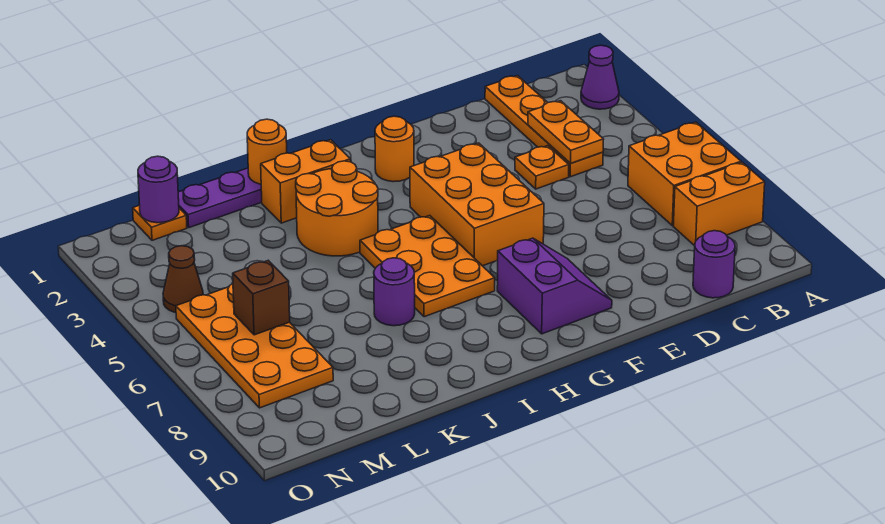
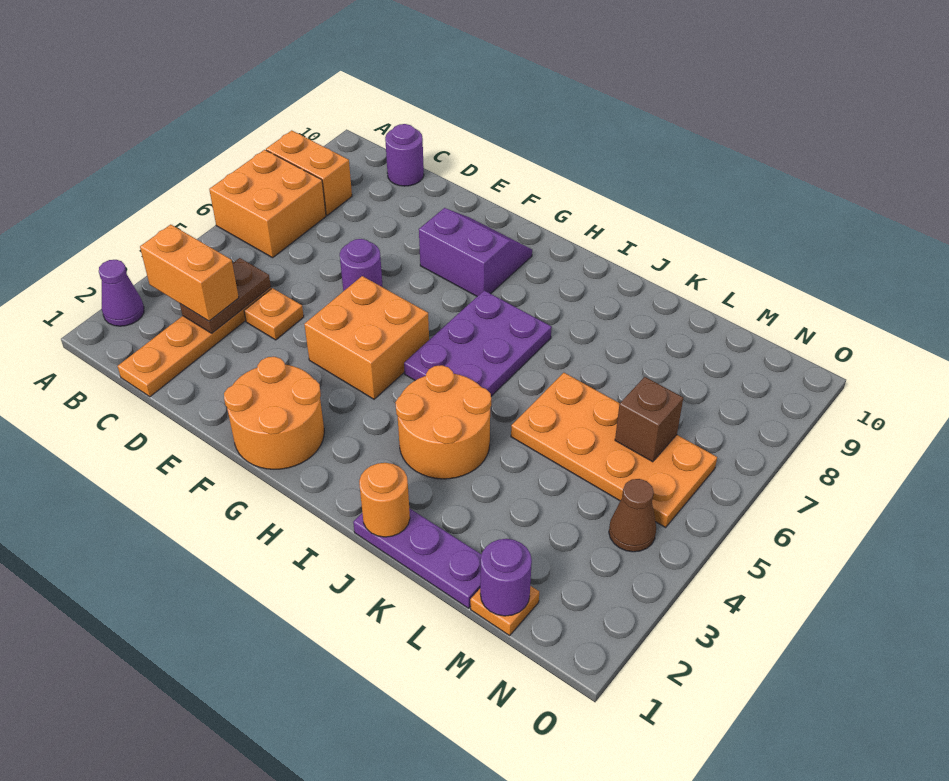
orange plate C3:C4 level 2 -> brown plate C3:C4 level 2
orange brick F4:G6 level 1 -> orange brick F4:G5 level 1
purple slope F8:G9 level 1 top G -> purple slope F8:G9 level 1 top 8
orange round brick G2 level 1 -> orange round brick F1:G2 level 1
orange plate H5:I7 level 1 -> purple plate H5:I7 level 1
orange brick I2:J2 level 1 -> orange brick B3:C3 level 3
purple round brick J7 level 1 -> purple round brick E6 level 1
orange plate M5:N8 level 1 -> orange plate K5:N6 level 1

